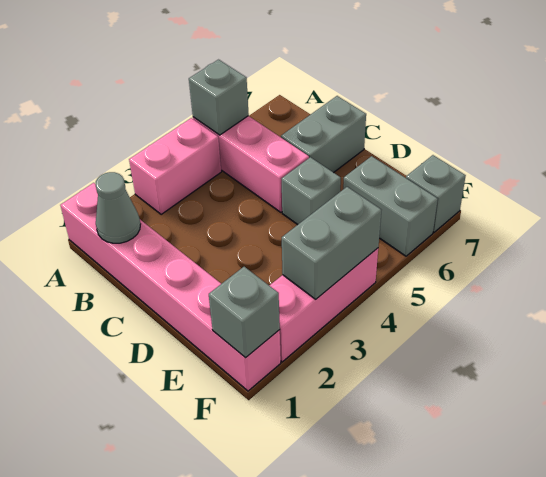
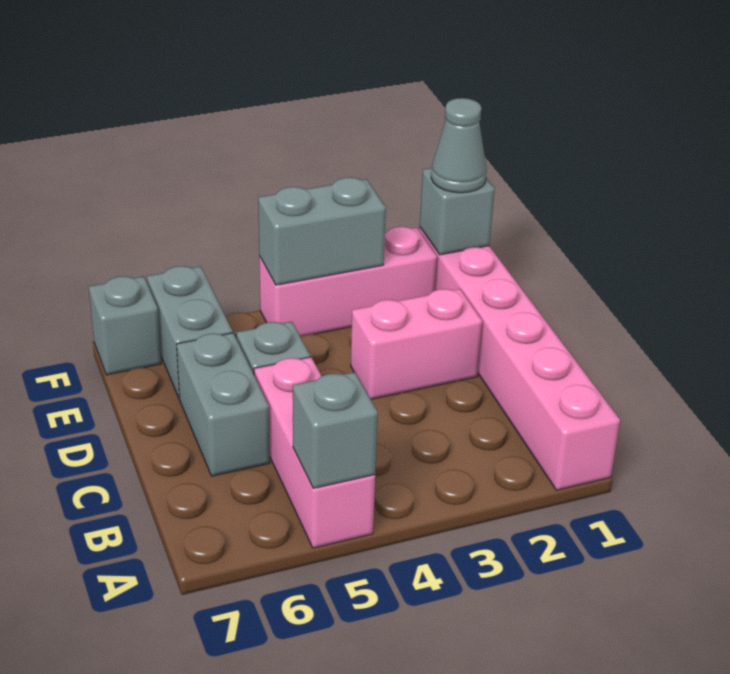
pink brick A3:A4 level 1 -> pink brick D2:D3 level 1
grey cone B1 level 2 -> grey cone F1 level 3
grey brick C6:C7 level 1 -> grey brick C6:D6 level 1

